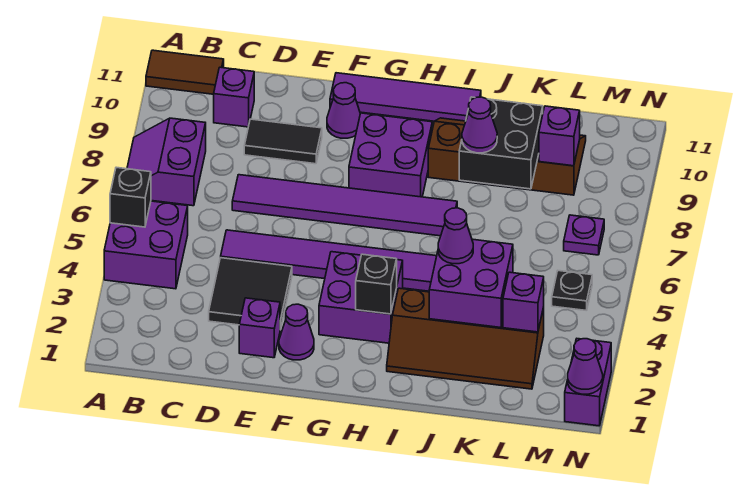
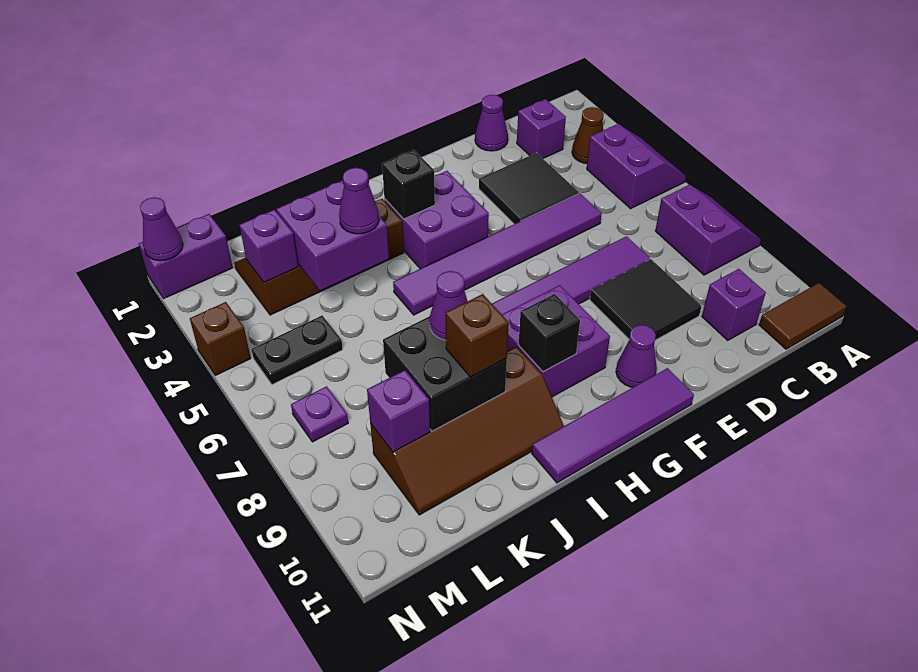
purple brick A4:B5 level 1 -> purple slope A4:B5 level 1 top B
black brick A5 level 2 -> black brick H9 level 2
none -> brown cone B3 level 1
black tile D9:E9 level 1 -> black tile D8:E9 level 1
purple brick E2 level 1 -> purple brick C2 level 1
purple cone F2 level 1 -> purple cone D1 level 1
none -> brown brick J9 level 3
black plate M5 level 1 -> black plate L5:M5 level 1
purple brick N1:N2 level 1 -> purple brick M1:N1 level 1
none -> brown brick N4 level 1

